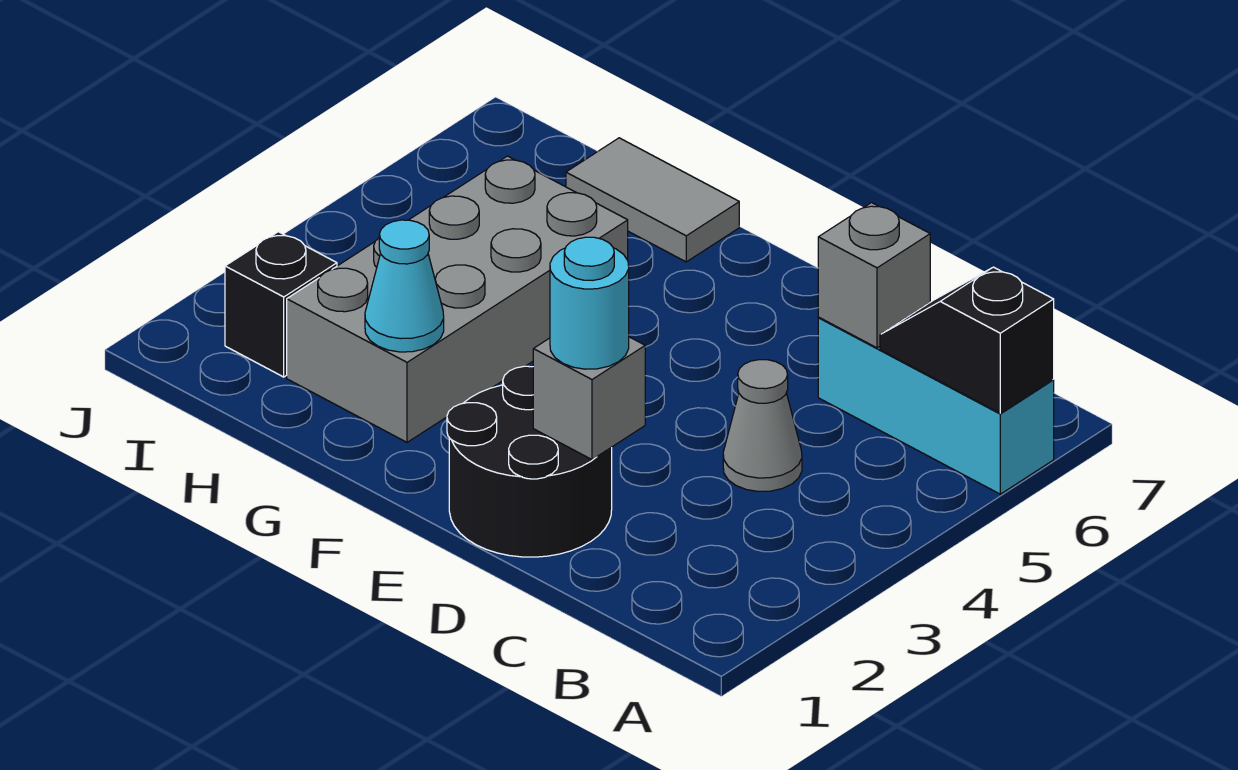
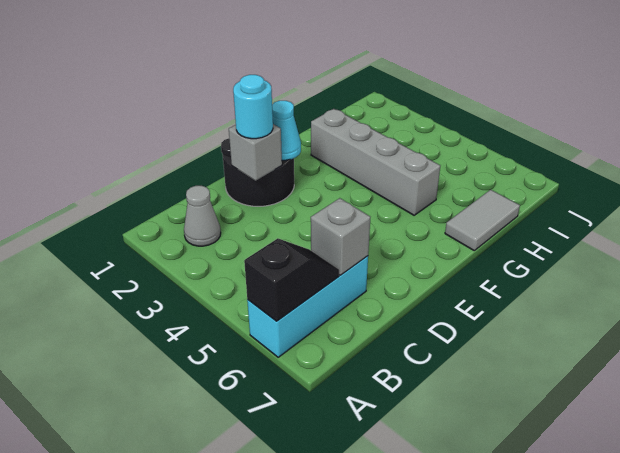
grey cone C4 level 1 -> grey cone B2 level 1
grey brick G2:H5 level 1 -> grey brick G2:G5 level 1
cyan cone G2 level 2 -> cyan cone E2 level 2
black brick I2 level 1 -> none

